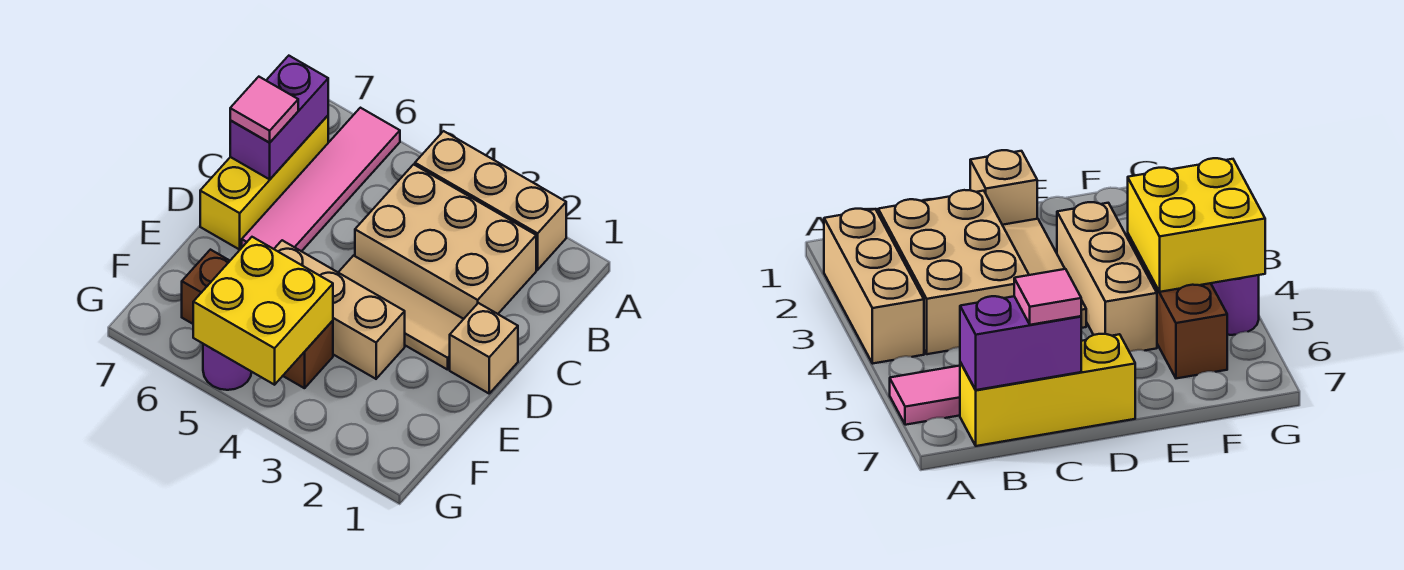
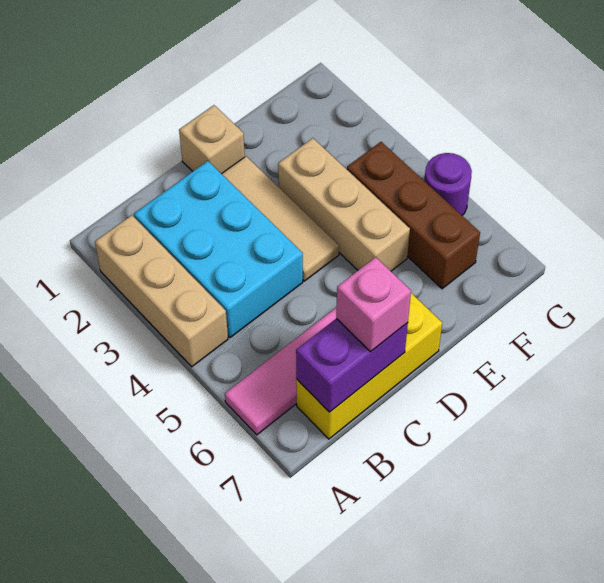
tan brick B2:C4 level 1 -> cyan brick B2:C4 level 1
pink tile C7 level 3 -> pink brick C7 level 3
yellow brick F4:G5 level 2 -> none

